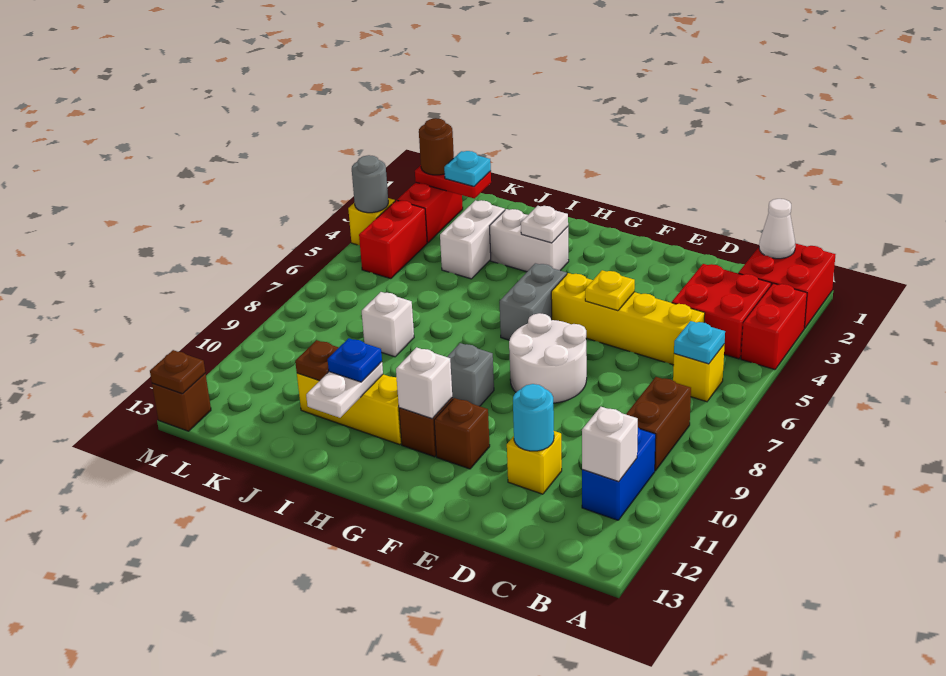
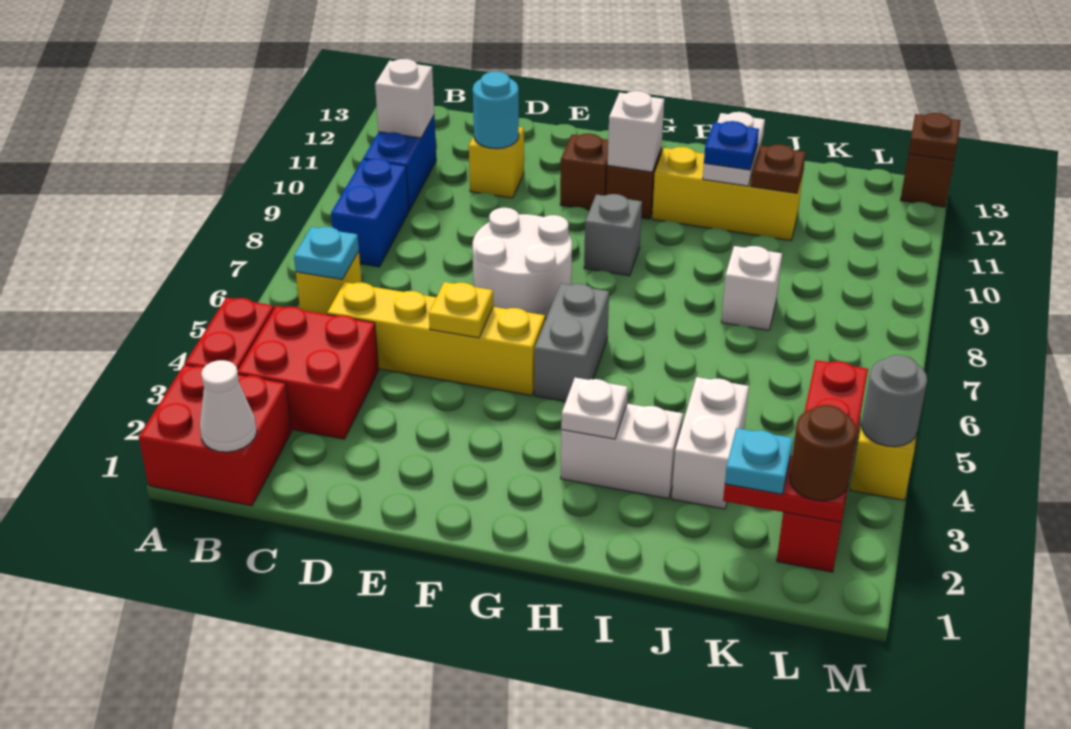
brown brick B8:B9 level 1 -> blue brick B8:B9 level 1

